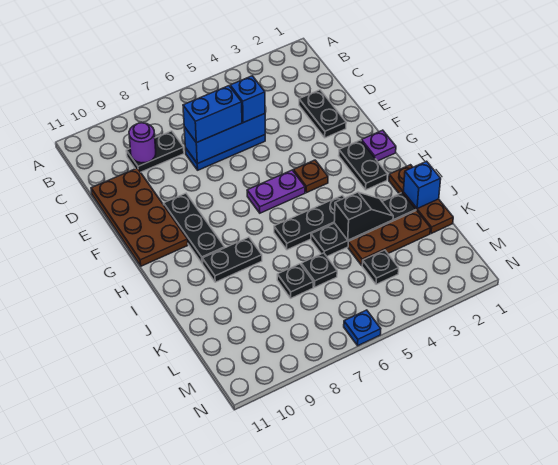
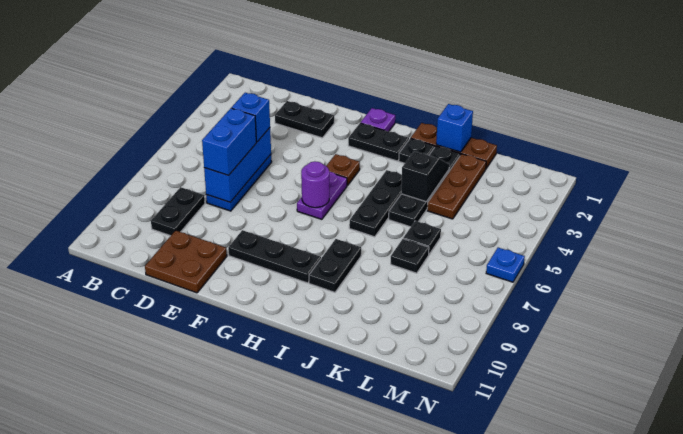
purple round brick C9 level 2 -> purple round brick G6 level 2
brown plate D10:G11 level 1 -> brown plate D10:E11 level 1
black plate L4 level 1 -> black plate I2 level 1

